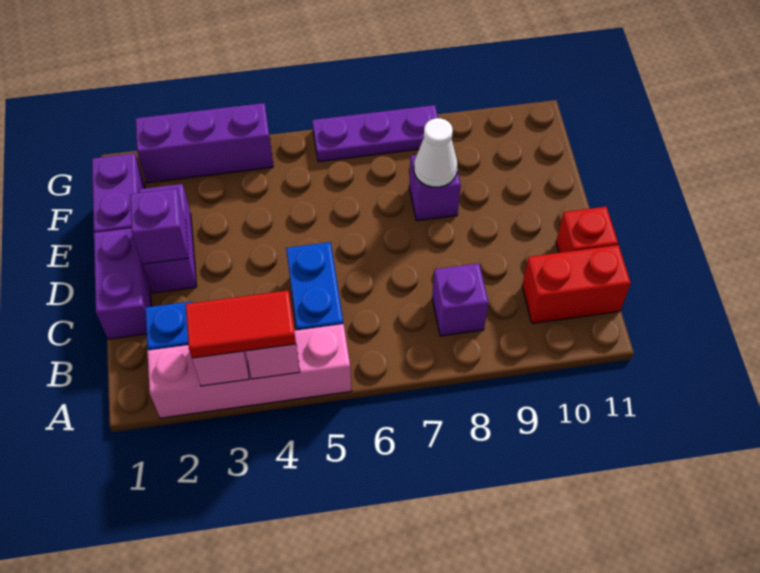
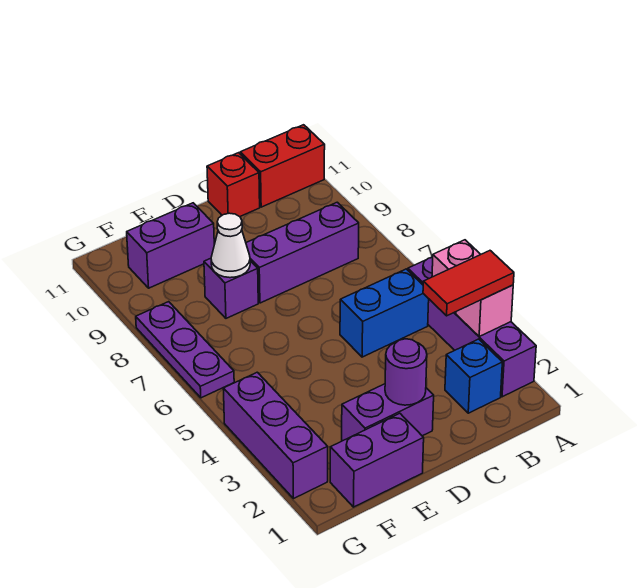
pink brick A2:A5 level 1 -> purple brick A2:A5 level 1
red tile A3:A4 level 3 -> red tile A3:B3 level 3
purple brick B8 level 1 -> purple brick B8:D8 level 1
red brick B10:B11 level 1 -> red brick A11:B11 level 1
purple brick C1:D1 level 1 -> purple brick E10:F10 level 1
purple brick D2 level 2 -> purple round brick D2 level 2

